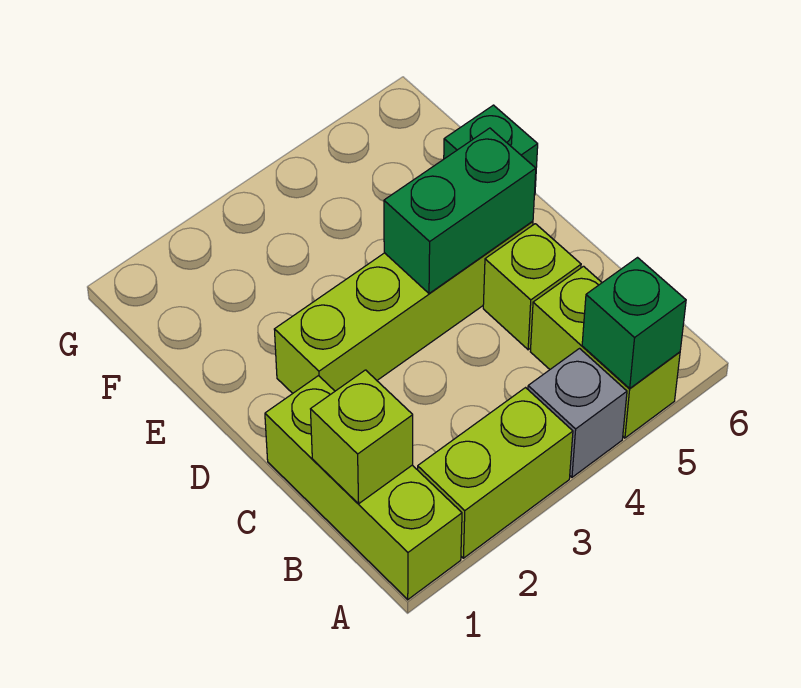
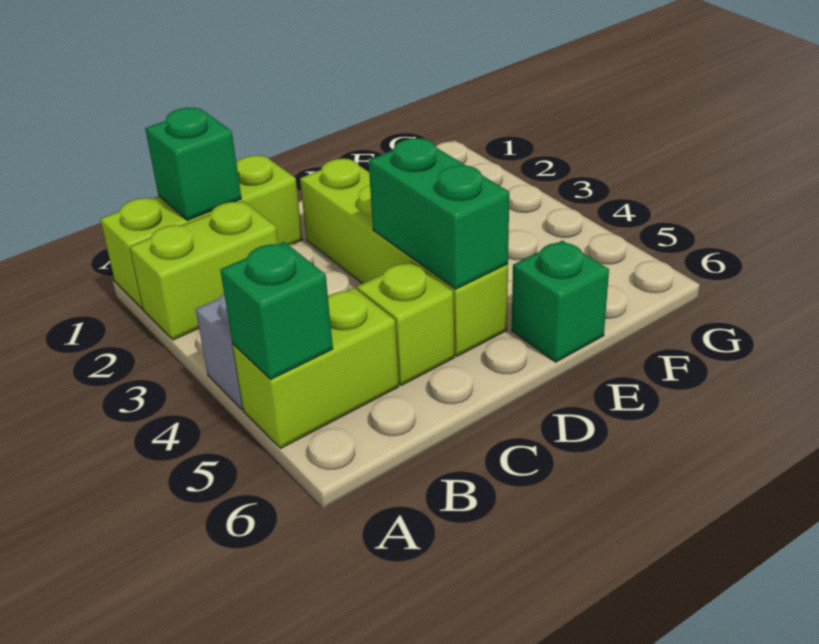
lime brick A2:A3 level 1 -> lime brick A2:B2 level 1
lime brick B1 level 2 -> green brick B1 level 2

